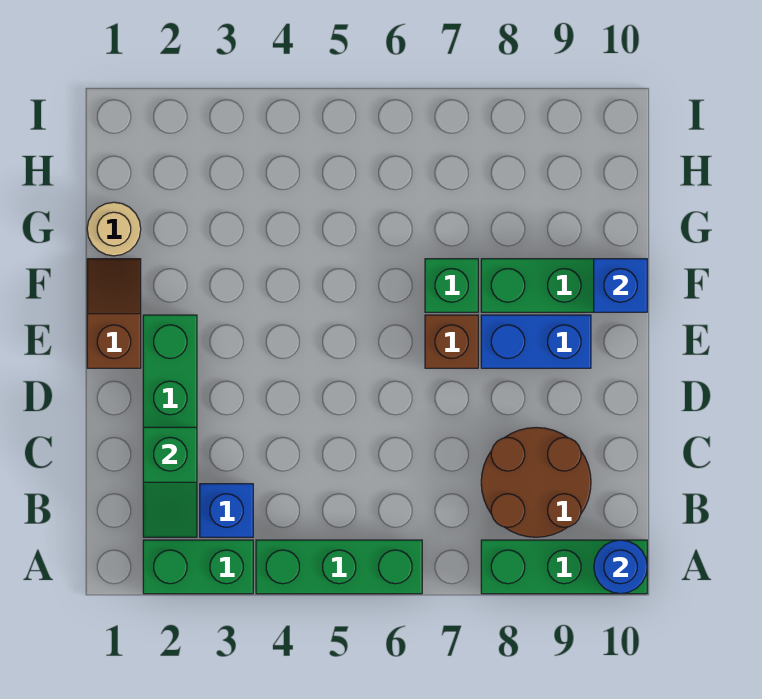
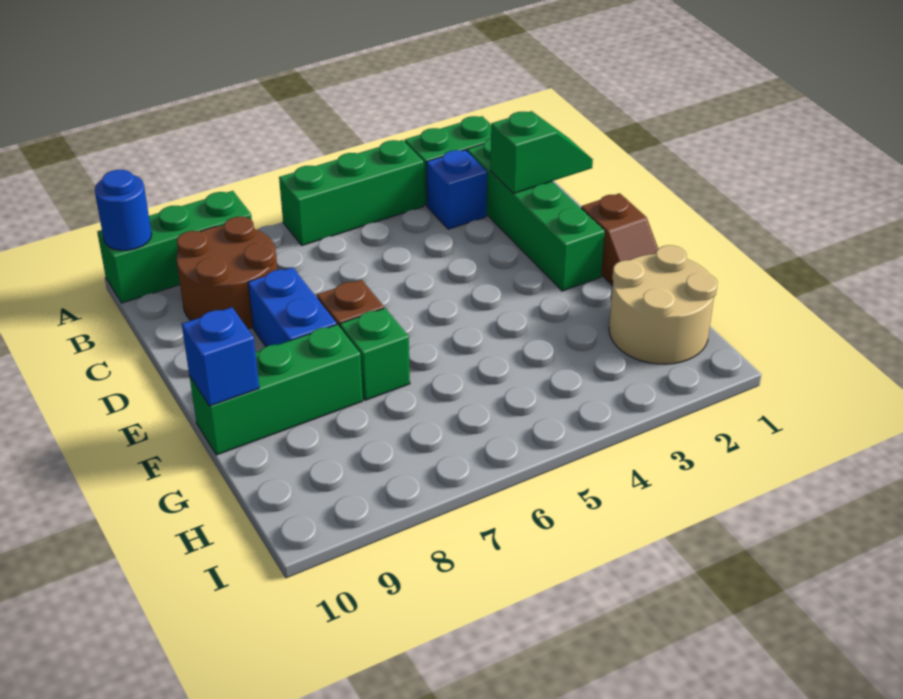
green slope B2:C2 level 2 top C -> green slope C1:C2 level 2 top 2
blue brick E8:E9 level 1 -> blue brick D8:E8 level 1
tan round brick G1 level 1 -> tan round brick G1:H2 level 1

